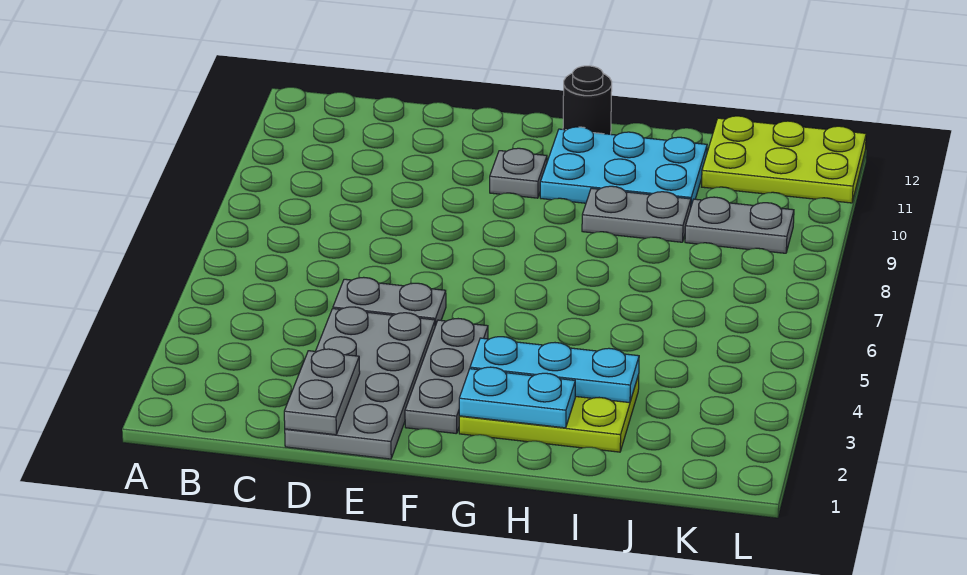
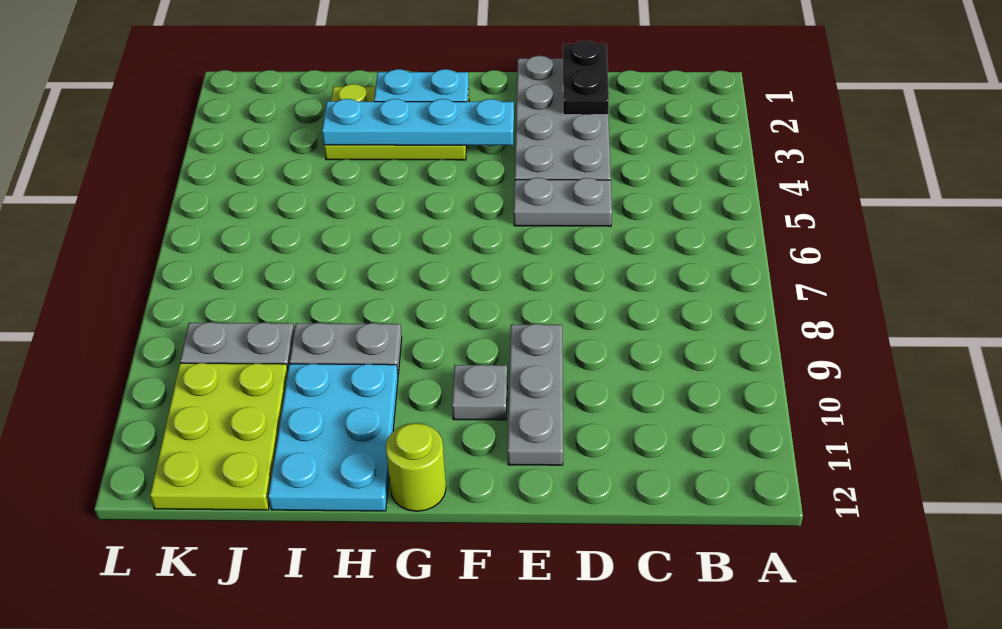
grey plate D1:D2 level 2 -> black plate D1:D2 level 2
grey plate F2:F4 level 1 -> grey plate E9:E11 level 1
cyan plate G3:I3 level 2 -> cyan plate F3:I3 level 2
cyan plate G10:I11 level 1 -> cyan plate H10:I12 level 1
black round brick G12 level 1 -> lime round brick G12 level 1
lime plate J11:L12 level 1 -> lime plate J10:K12 level 1

